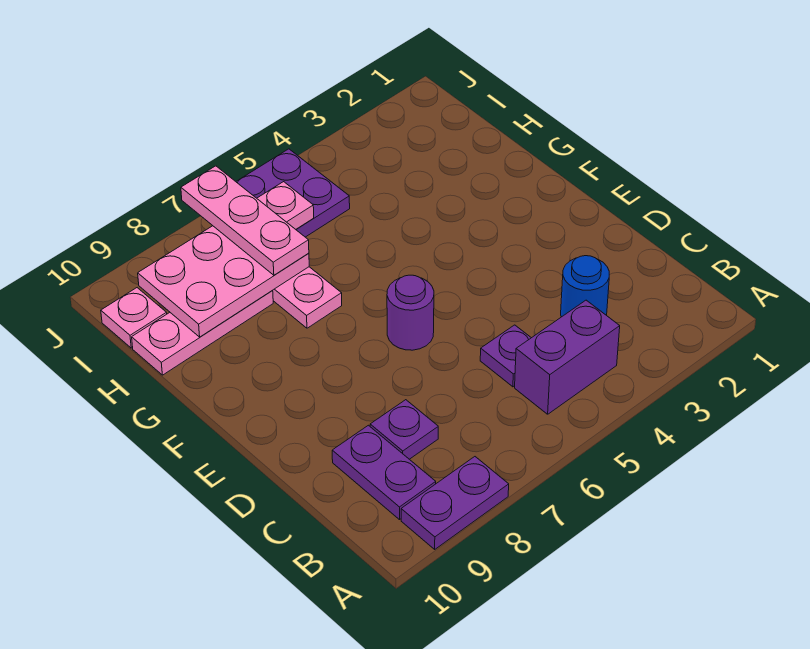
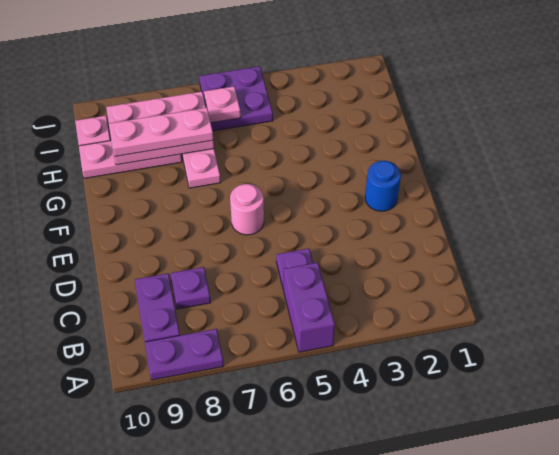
purple brick B4:B5 level 1 -> purple brick A5:B5 level 1
blue round brick C3 level 1 -> blue round brick E2 level 1
purple round brick E6 level 1 -> pink round brick E6 level 1
pink plate H7:J7 level 3 -> pink plate H7:H9 level 3

